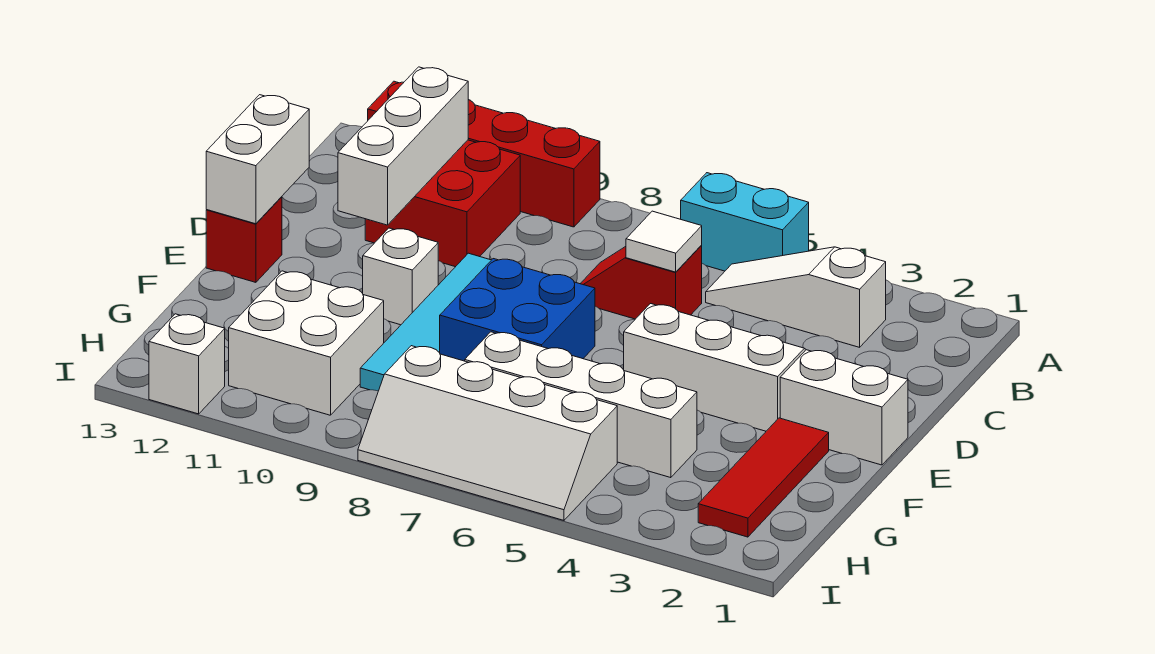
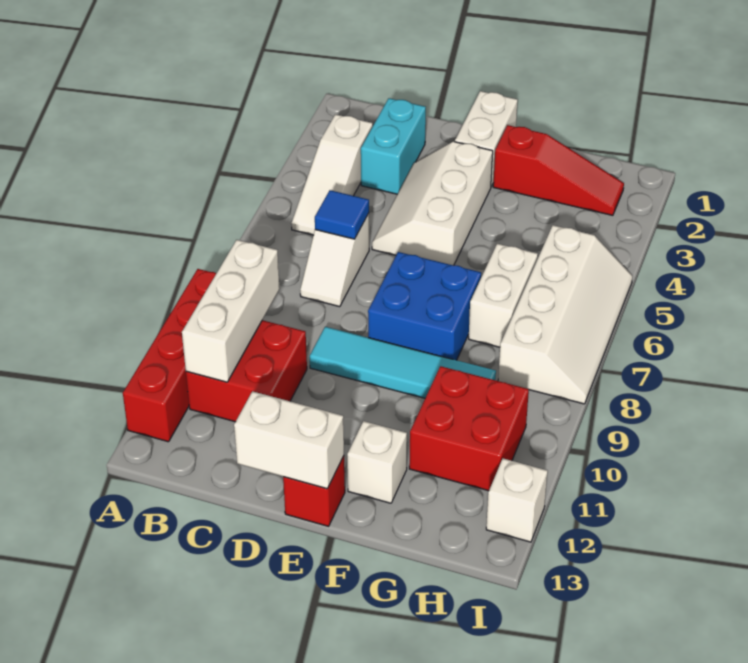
cyan brick A5:A6 level 1 -> cyan brick C2:C3 level 1
white brick B11:D11 level 2 -> white brick B9:B11 level 2
red slope C6:C7 level 1 top 6 -> white slope C6:C7 level 1 top 6
white tile C6 level 2 -> blue tile C6 level 2
white brick E10 level 1 -> white brick F12 level 1
red tile F2:H2 level 1 -> red slope F2:H2 level 1 top F
white brick G4:G7 level 1 -> white brick G6:G7 level 1
white brick G10:H11 level 1 -> red brick G10:H11 level 1

